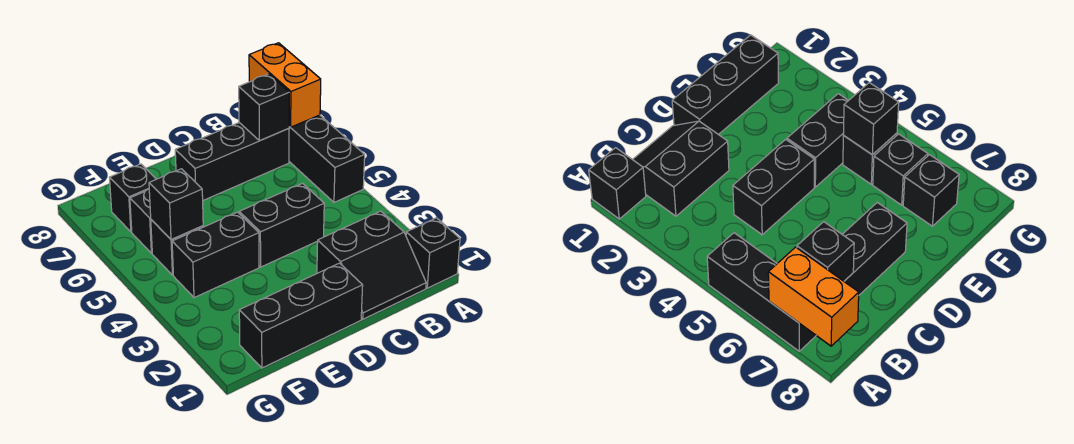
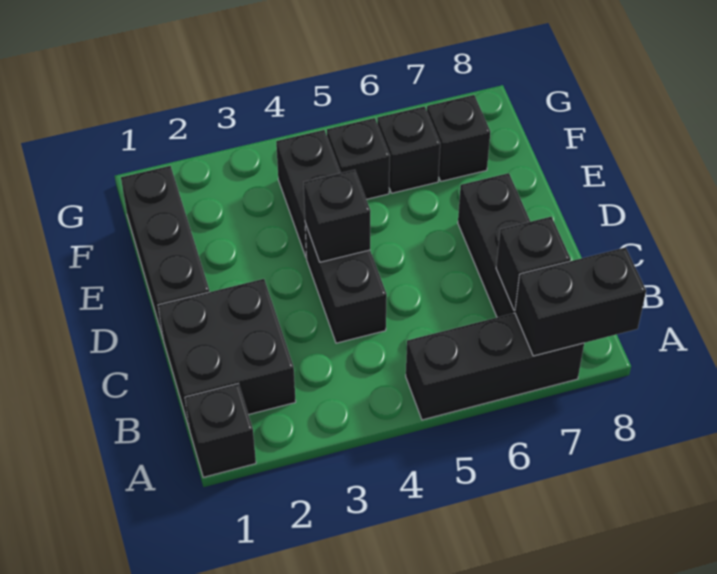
orange brick A7:A8 level 2 -> black brick A7:A8 level 2
black slope B1:C2 level 1 top 2 -> black brick B1:C2 level 1
black brick F5 level 2 -> black brick D4 level 2

